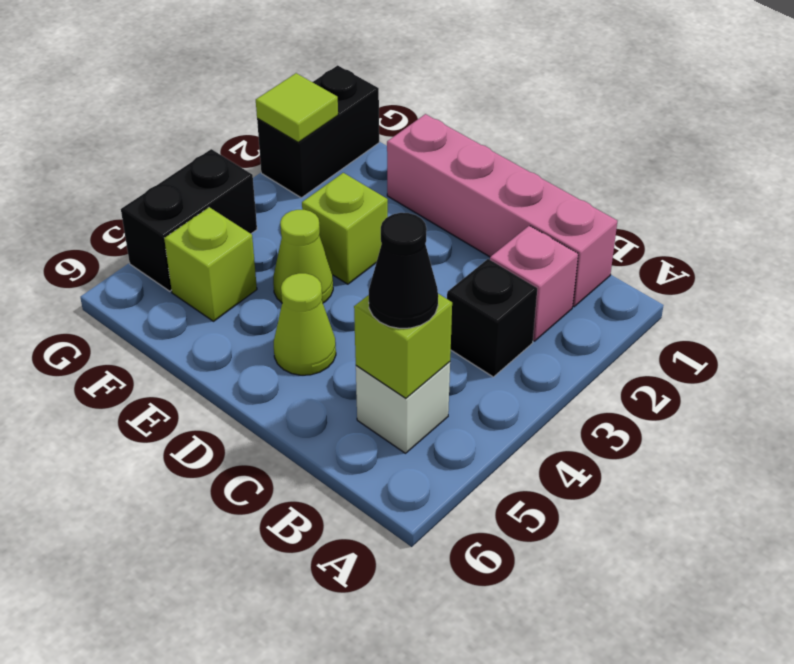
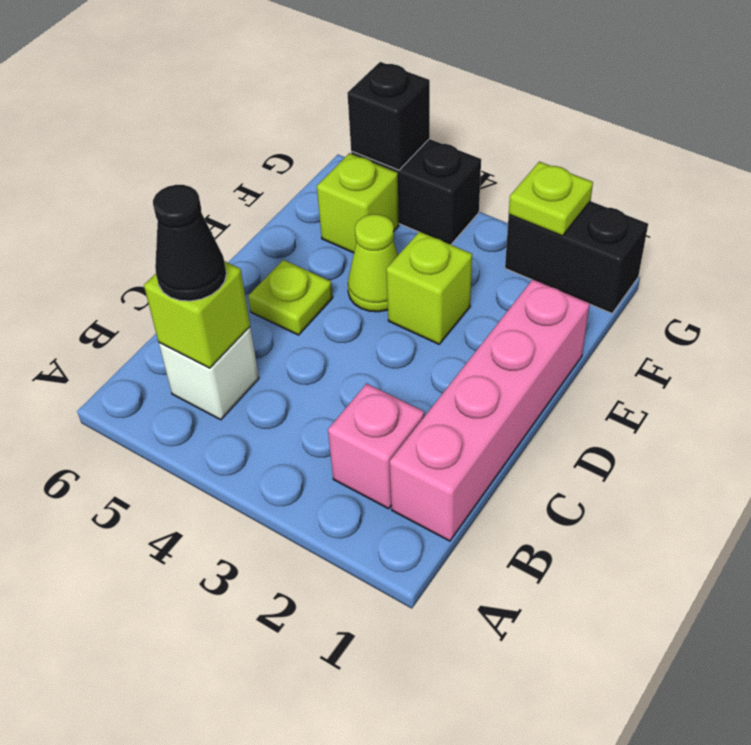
black brick B3 level 1 -> black brick G5 level 2
lime cone D5 level 1 -> lime plate D5 level 1
lime tile G2 level 2 -> lime plate G2 level 2

